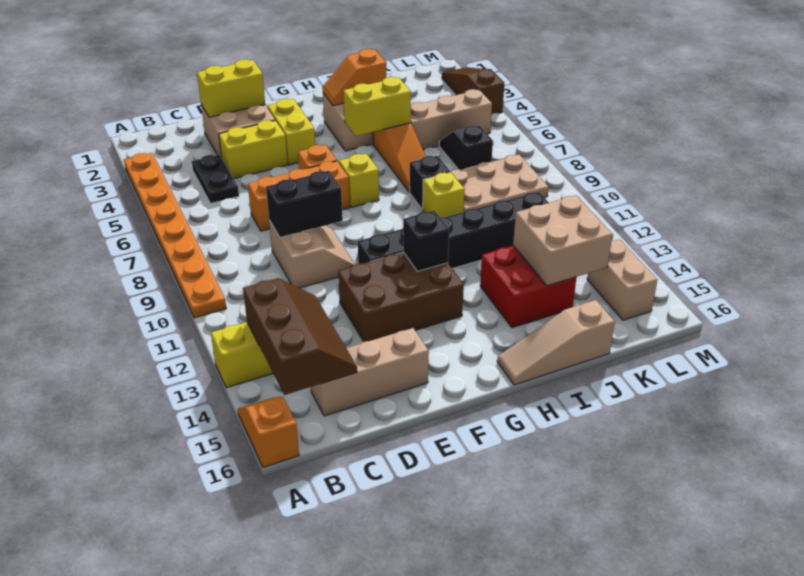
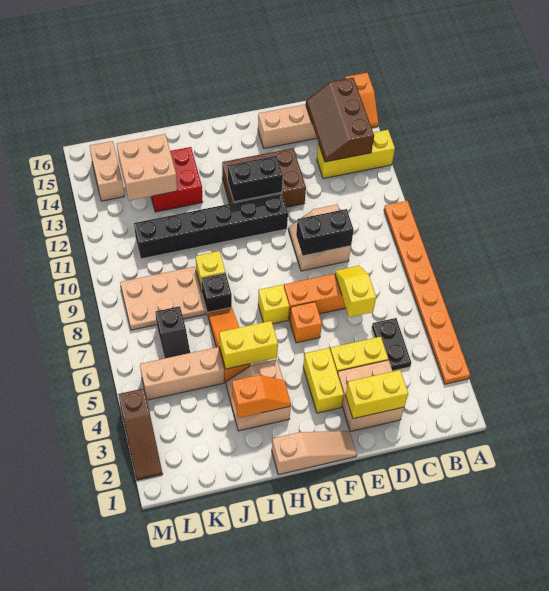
none -> yellow slope D6:D7 level 2 top 6
black brick G12 level 2 -> black brick F12:G12 level 2
tan slope H16:J16 level 1 top J -> tan slope F1:H1 level 1 top H

